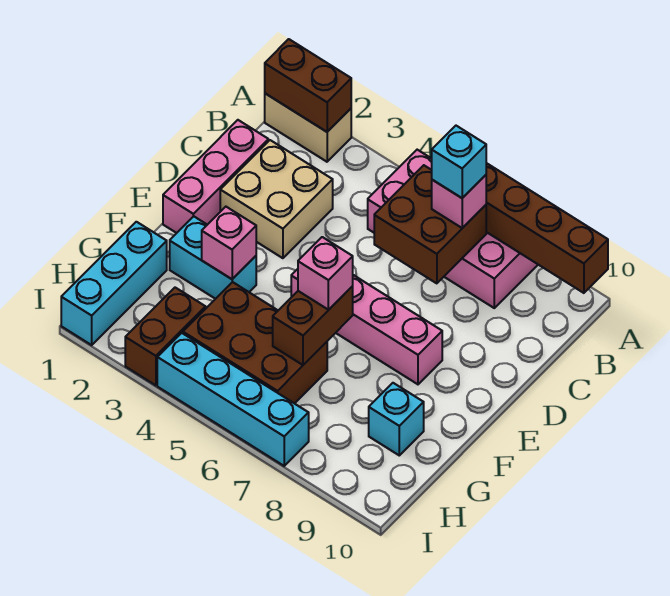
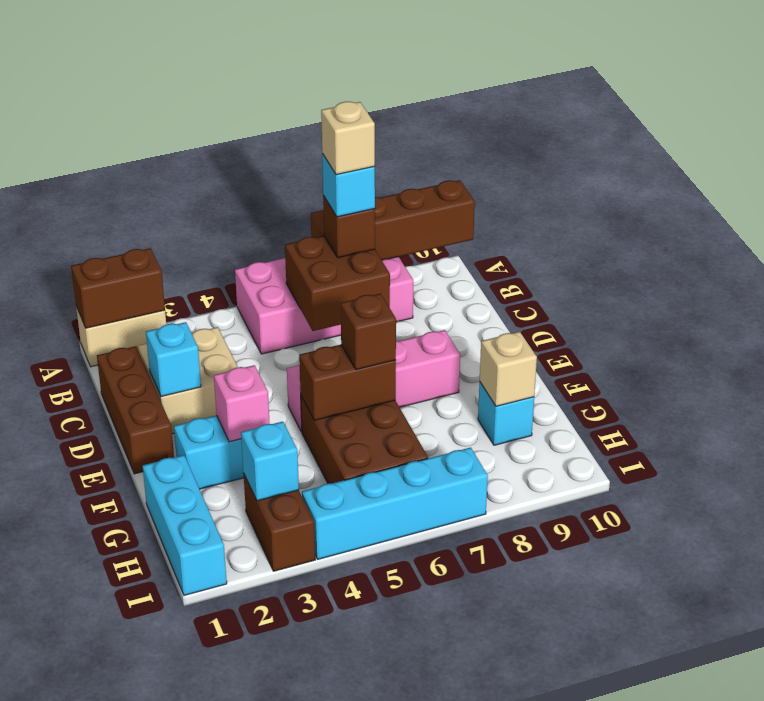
pink brick B7 level 3 -> brown brick B7 level 3
none -> tan brick B7 level 5
pink brick C1:E1 level 1 -> brown brick C1:E1 level 1
none -> cyan brick D2 level 2
brown brick F6:G6 level 2 -> brown brick F5:F6 level 2
pink brick F6 level 3 -> brown brick F6 level 3
brown brick G4:H6 level 1 -> brown brick F5:H6 level 1
none -> tan brick G9 level 2
none -> cyan brick H3 level 2

